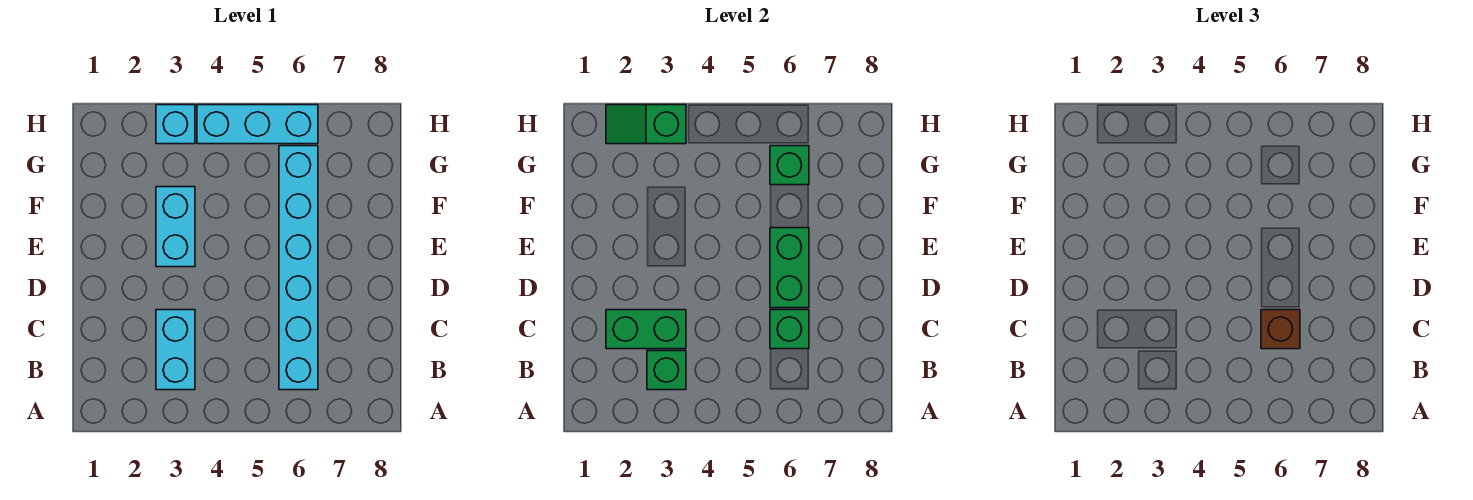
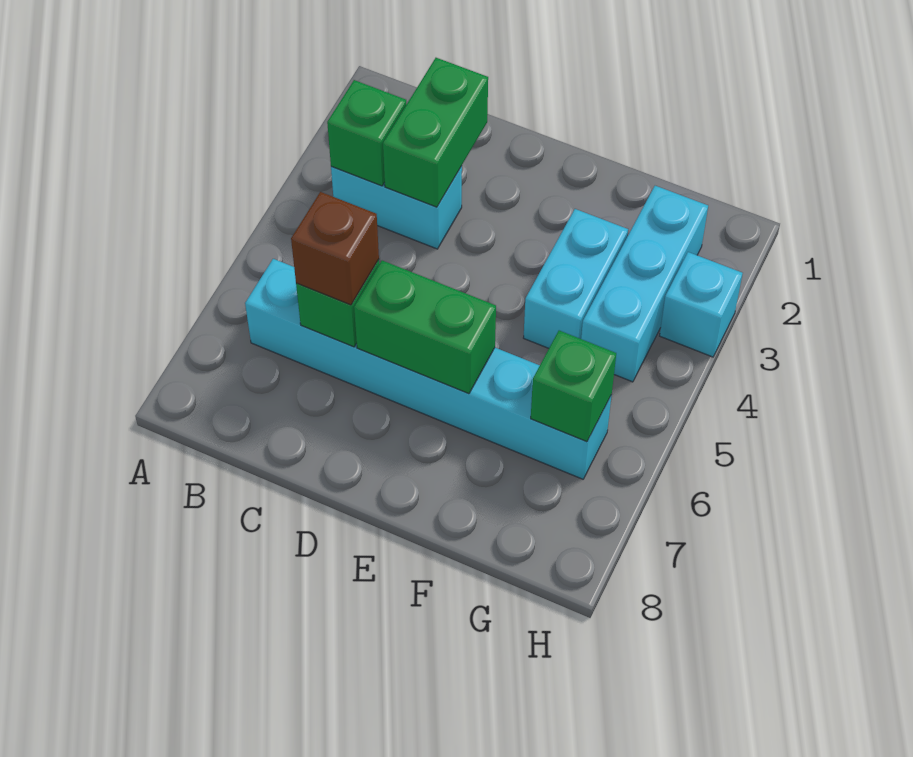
cyan brick E3:F3 level 1 -> cyan brick F3:F4 level 1
green slope H2:H3 level 2 top 3 -> none
cyan brick H4:H6 level 1 -> cyan brick G2:G4 level 1

